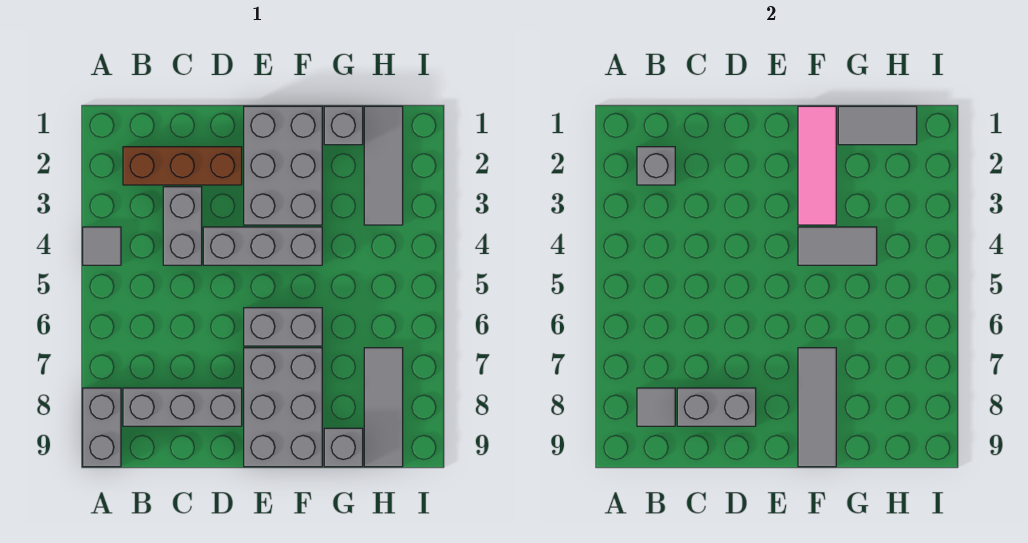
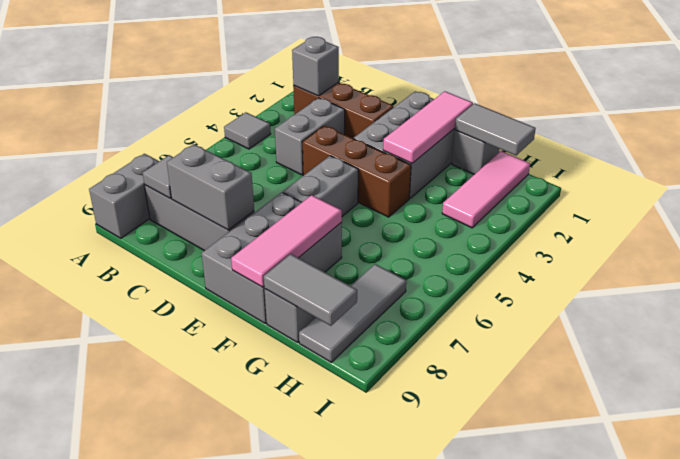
grey brick D4:F4 level 1 -> brown brick D4:F4 level 1
grey brick E6:F6 level 1 -> grey brick E5:E6 level 1
grey tile F4:G4 level 2 -> grey tile G9:H9 level 2
grey tile F7:F9 level 2 -> pink tile F7:F9 level 2
grey tile H1:H3 level 1 -> pink tile H1:H3 level 1

